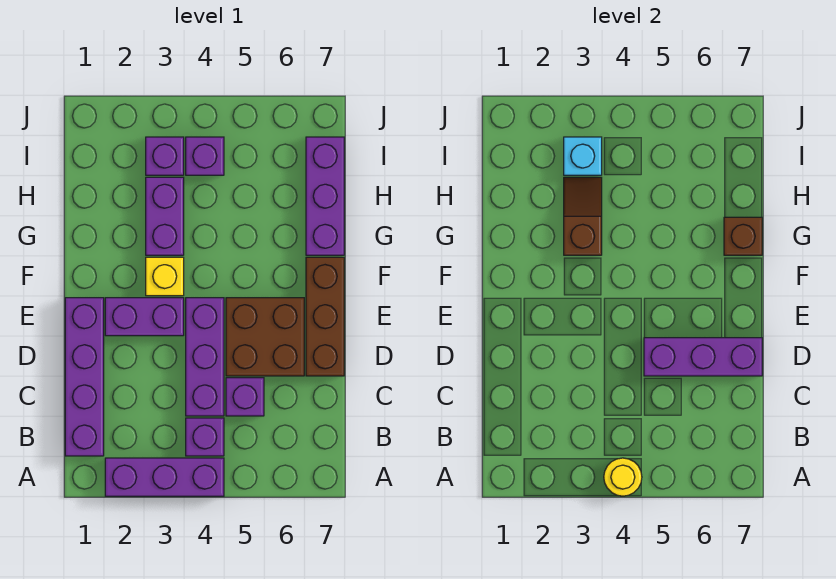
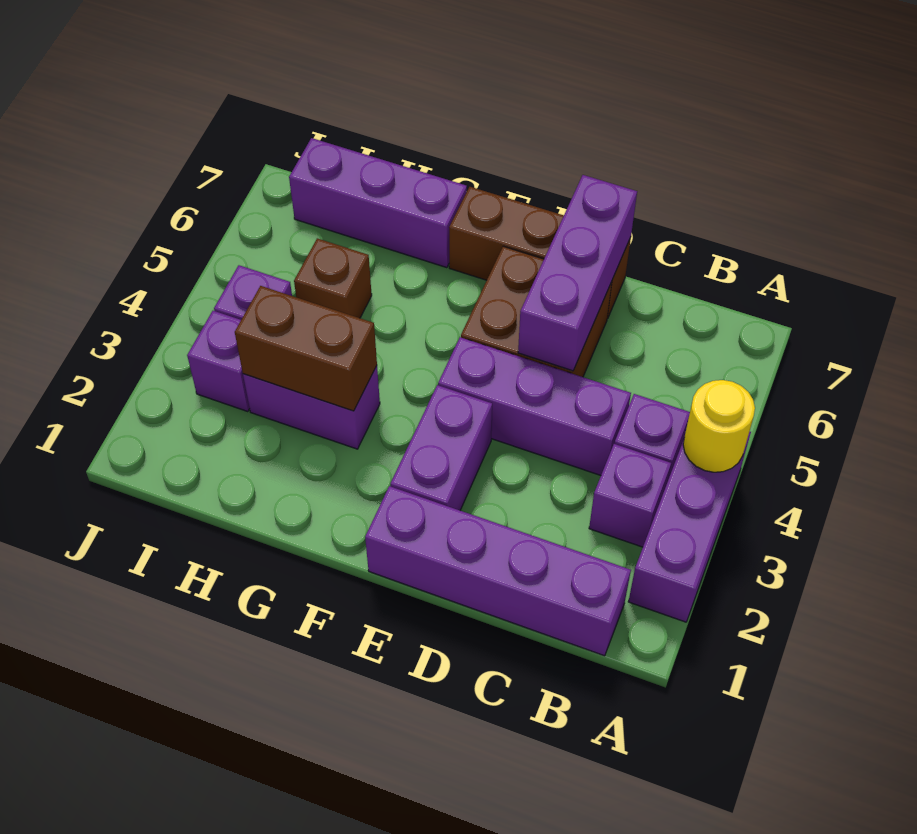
purple brick C5 level 1 -> purple brick B3 level 1
yellow brick F3 level 1 -> none
brown slope G3:H3 level 2 top G -> brown brick G3:H3 level 2
brown brick G7 level 2 -> brown brick H5 level 1
cyan brick I3 level 2 -> none

